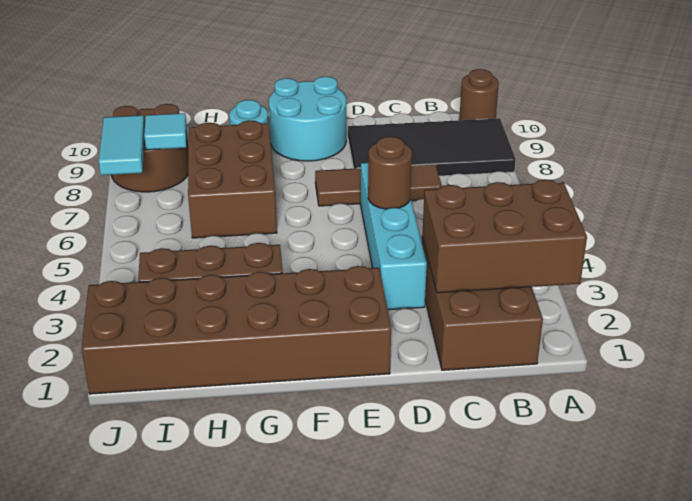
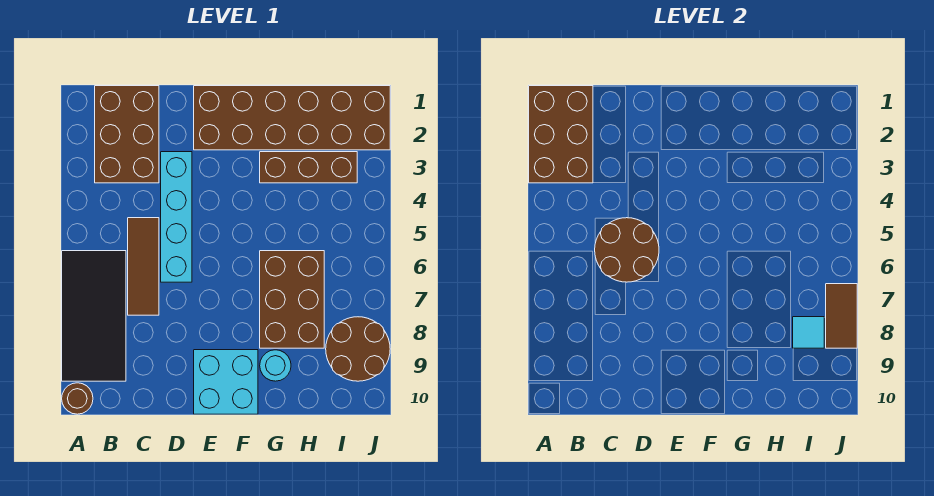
brown brick A2:C3 level 2 -> brown brick A1:B3 level 2
black tile A8:D9 level 1 -> black tile A6:B9 level 1
brown tile C7:E7 level 1 -> brown tile C5:C7 level 1
brown round brick D5 level 2 -> brown round brick C5:D6 level 2
cyan round brick E9:F10 level 1 -> cyan brick E9:F10 level 1
cyan tile J7:J8 level 2 -> brown tile J7:J8 level 2

